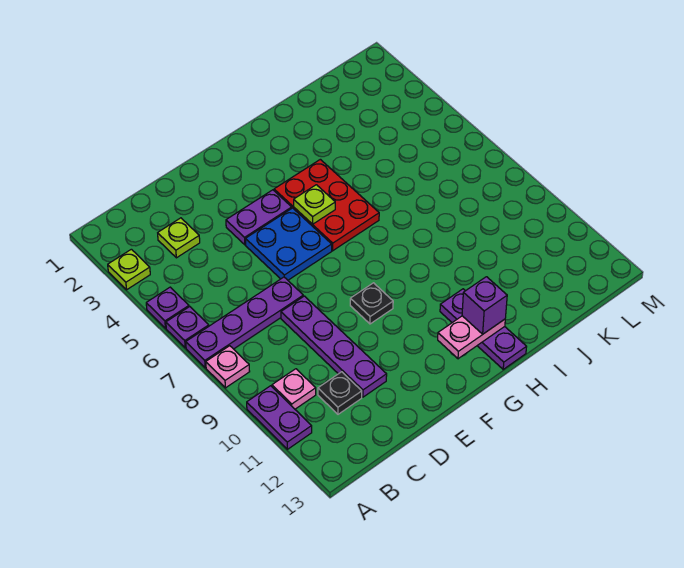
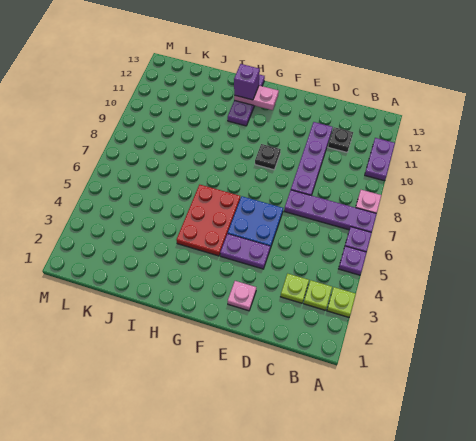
pink plate B10 level 1 -> pink plate E2 level 1
lime plate G5 level 2 -> lime plate B3 level 1

